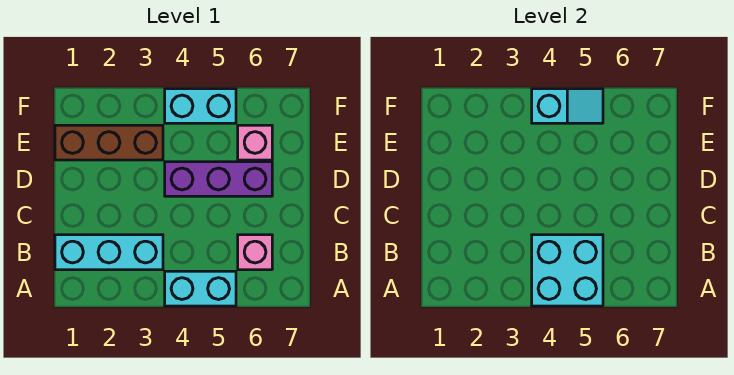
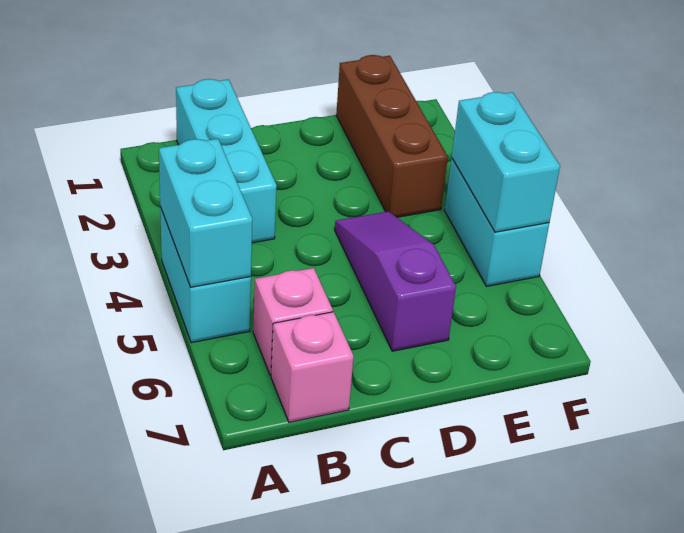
cyan brick A4:B5 level 2 -> cyan brick A4:A5 level 2
purple brick D4:D6 level 1 -> purple slope D4:D6 level 1 top 6
pink brick E6 level 1 -> pink brick B7 level 1
cyan slope F4:F5 level 2 top 4 -> cyan brick F4:F5 level 2

